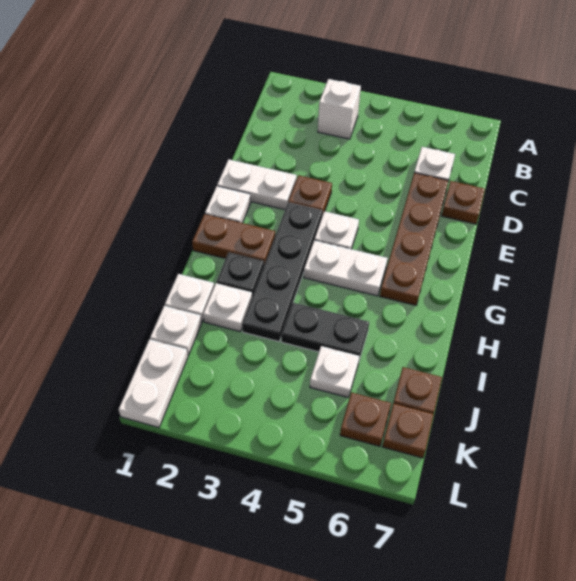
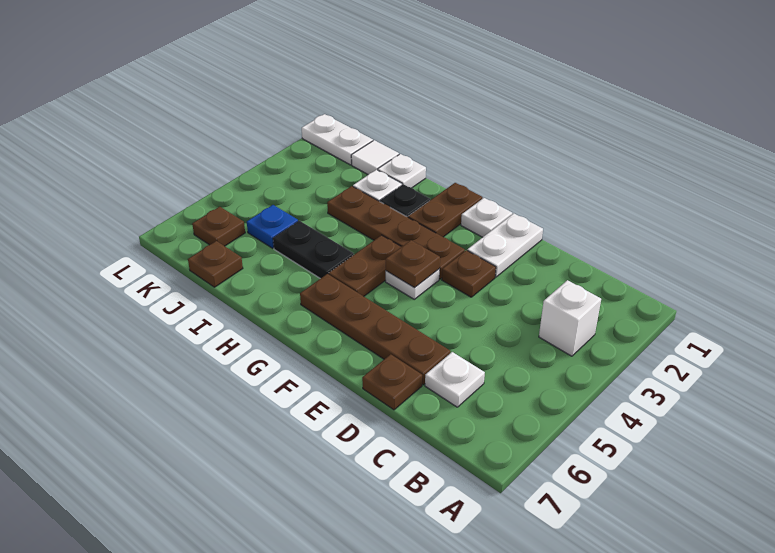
black plate F3:I3 level 1 -> brown plate F3:I3 level 1
white plate G4:G5 level 1 -> brown plate G4:G5 level 1
black plate I4:I5 level 1 -> black plate H5:I5 level 1
white plate J1 level 1 -> white tile J1 level 1
white plate J5 level 1 -> blue plate J5 level 1
brown plate K7 level 1 -> brown plate F4 level 2

